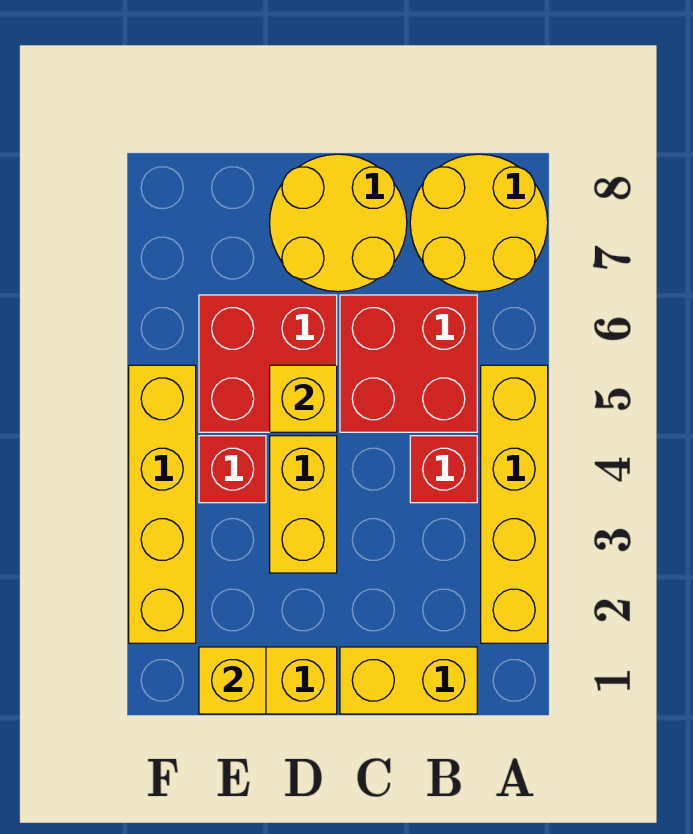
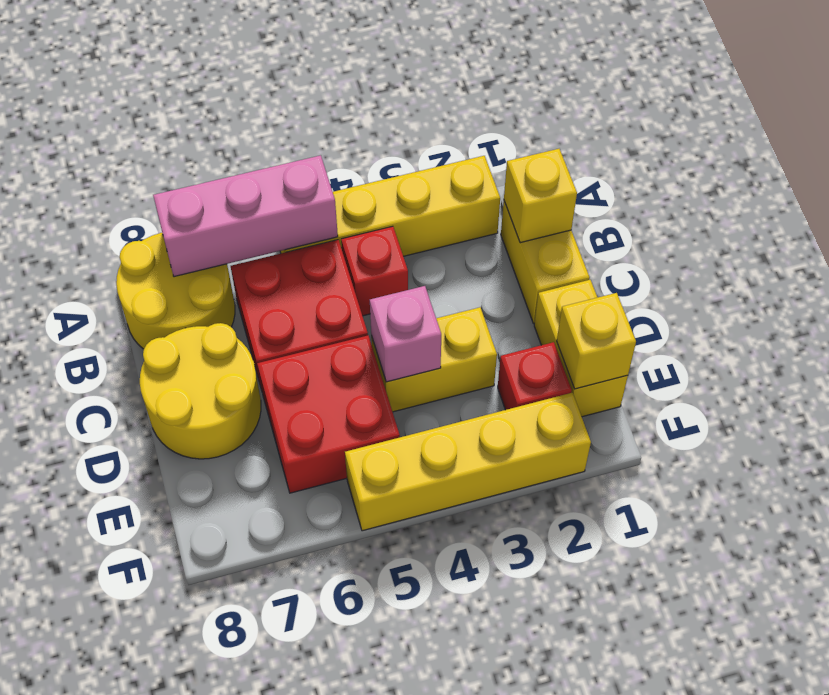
none -> pink brick A5:A7 level 2
none -> pink brick D4 level 2
yellow brick D5 level 2 -> yellow brick B1 level 2
red brick E4 level 1 -> red brick E2 level 1

